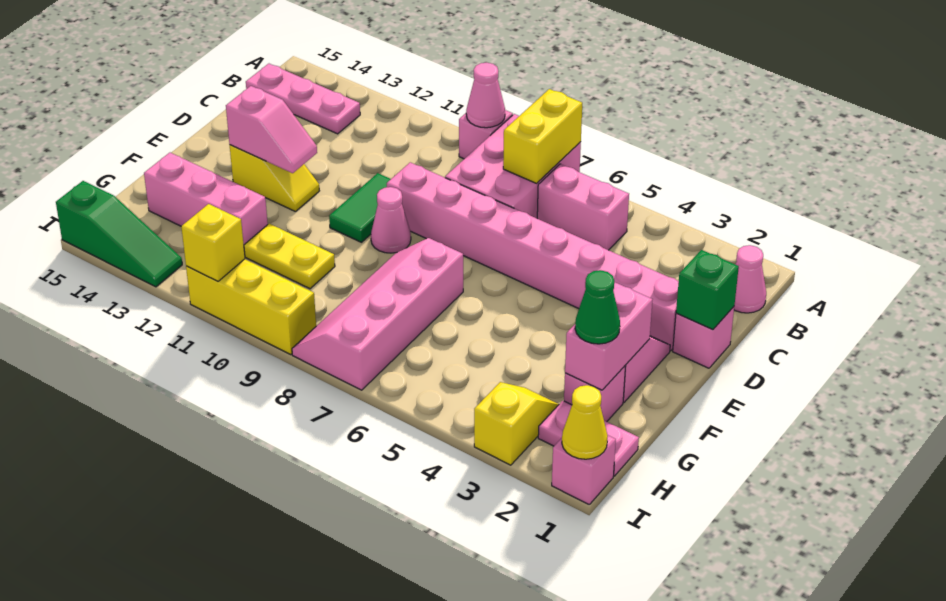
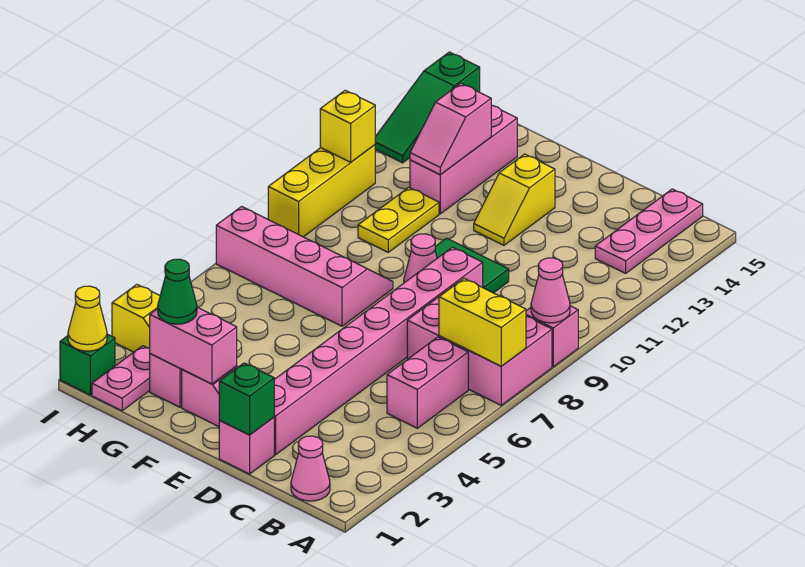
pink slope E12:E13 level 2 top 13 -> pink slope G12:G13 level 2 top 13
pink brick I1 level 1 -> green brick I1 level 1

